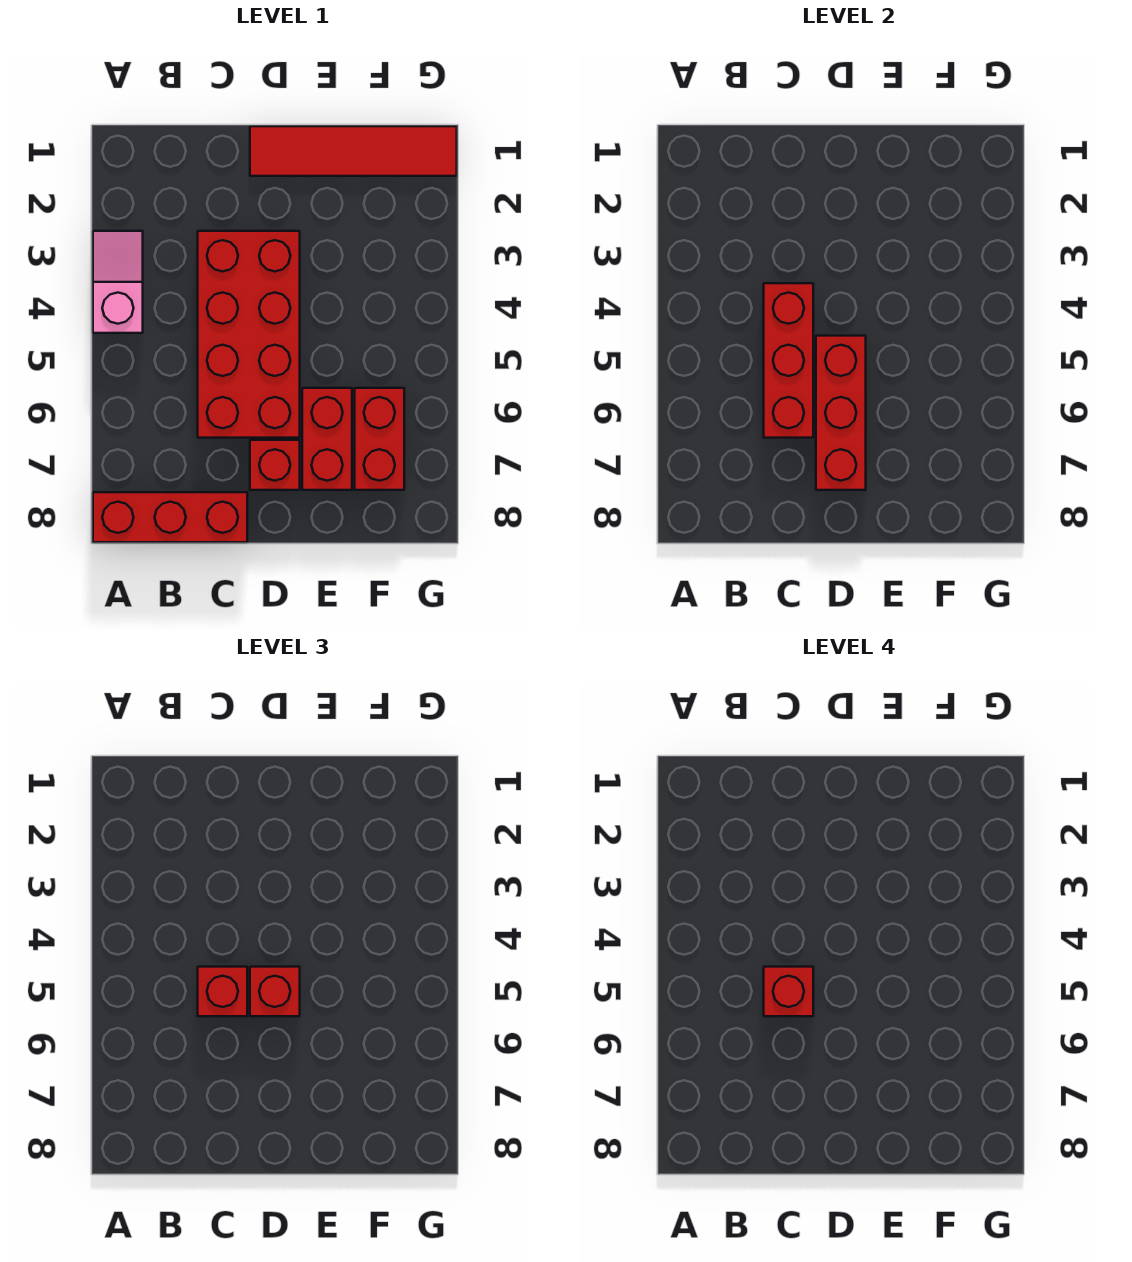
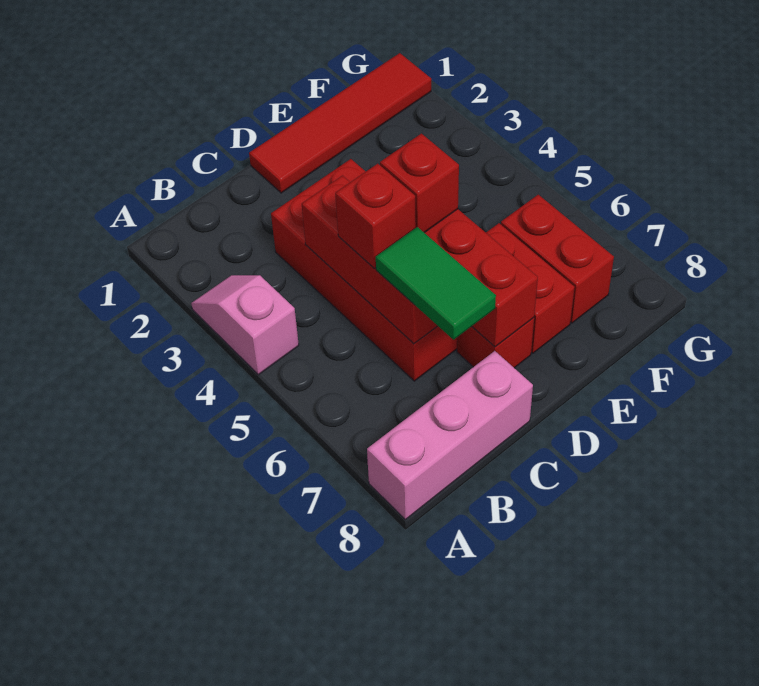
red brick A8:C8 level 1 -> pink brick A8:C8 level 1
red brick C5 level 4 -> none
none -> green tile C6:C7 level 3

